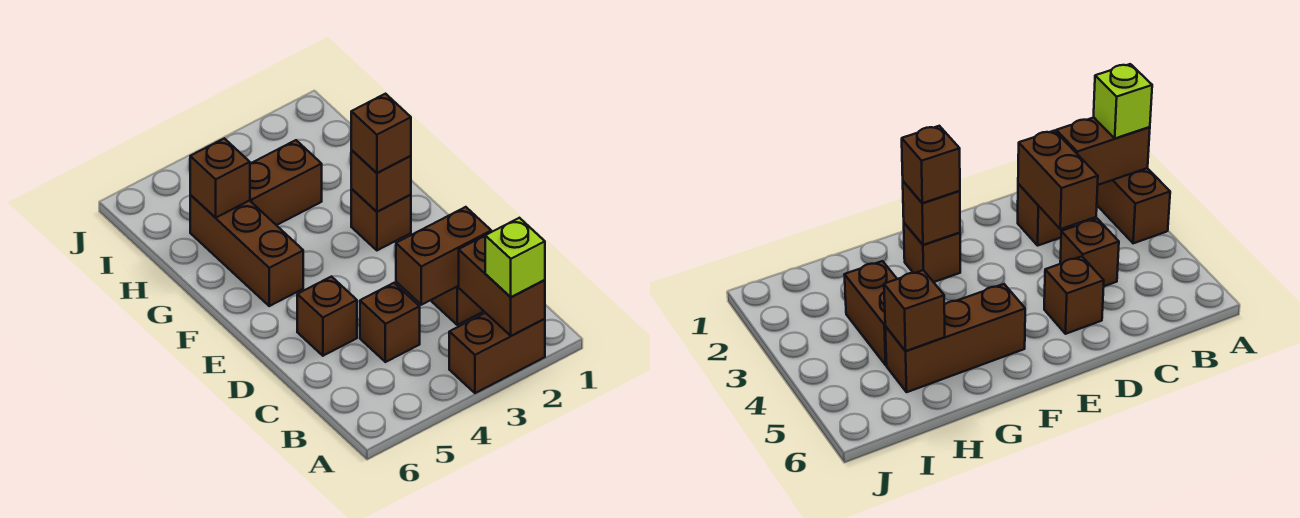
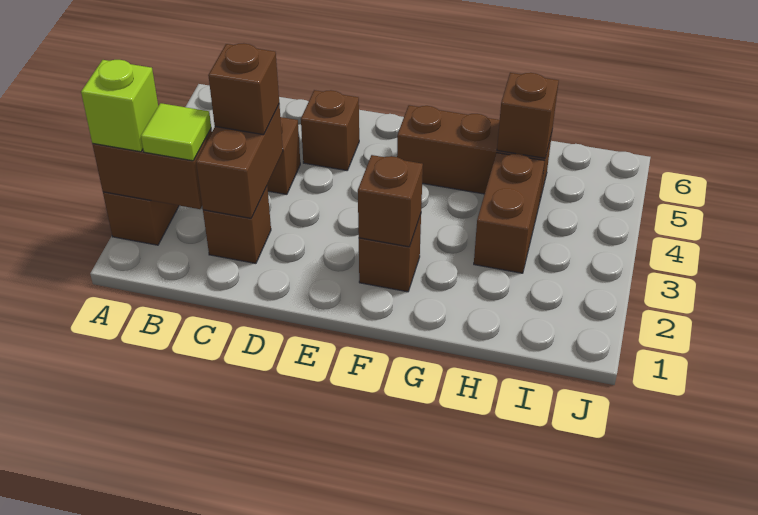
none -> lime tile B2 level 3
brown brick F2 level 3 -> brown brick C3 level 3

